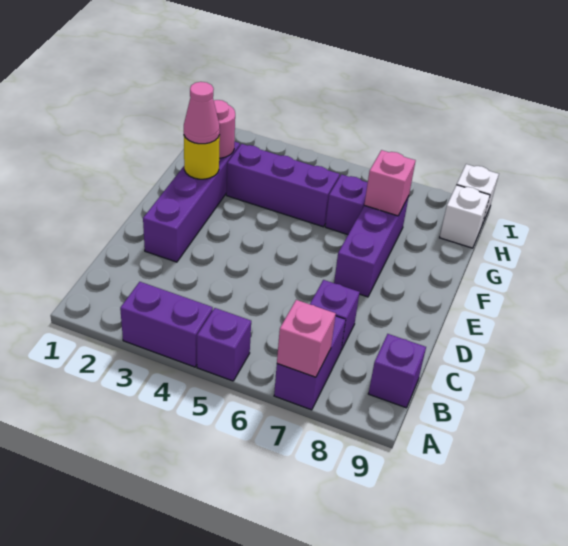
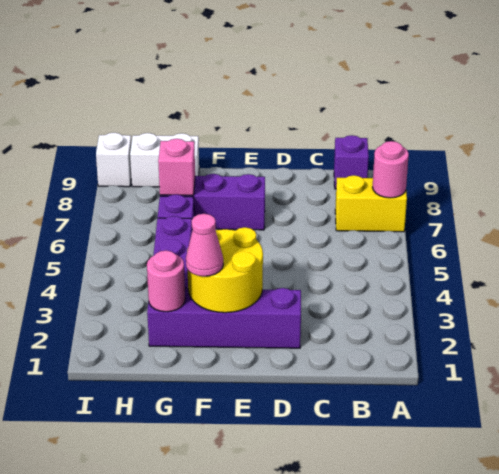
purple brick A3:A4 level 1 -> none
purple brick A5 level 1 -> none
purple brick A7:B7 level 1 -> yellow brick A7:B7 level 1
pink brick A7 level 2 -> pink round brick A7 level 2
purple brick C7 level 1 -> none
yellow round brick F2 level 2 -> yellow round brick E2:F3 level 2
white brick H9 level 1 -> white brick G9:H9 level 1

